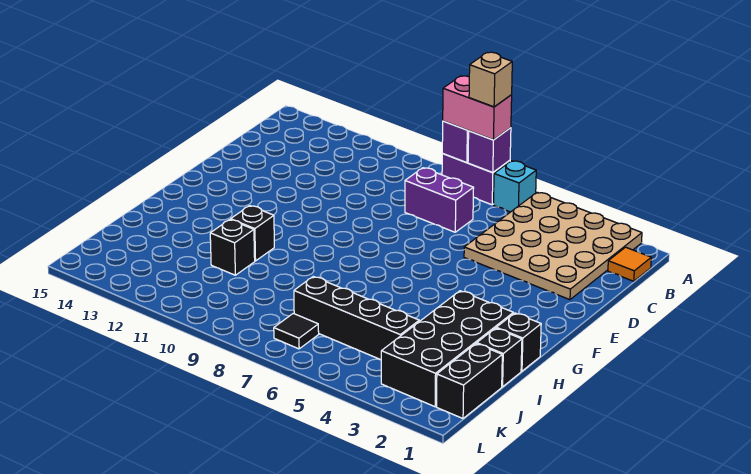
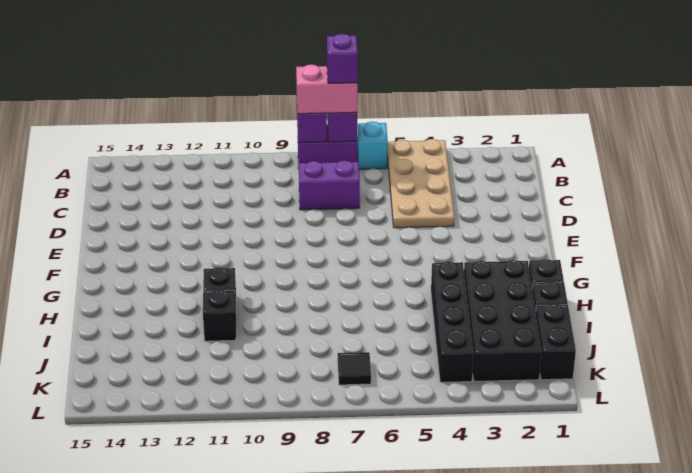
tan plate A2:D5 level 1 -> tan plate A4:D5 level 1
tan brick A7 level 4 -> purple brick A7 level 4
orange tile B1 level 1 -> none
black brick J4:J7 level 1 -> black brick H4:K4 level 1

